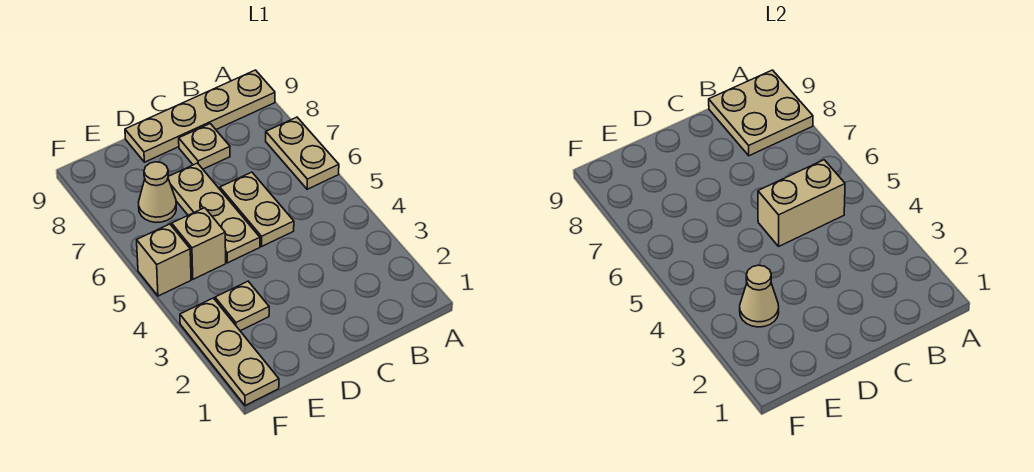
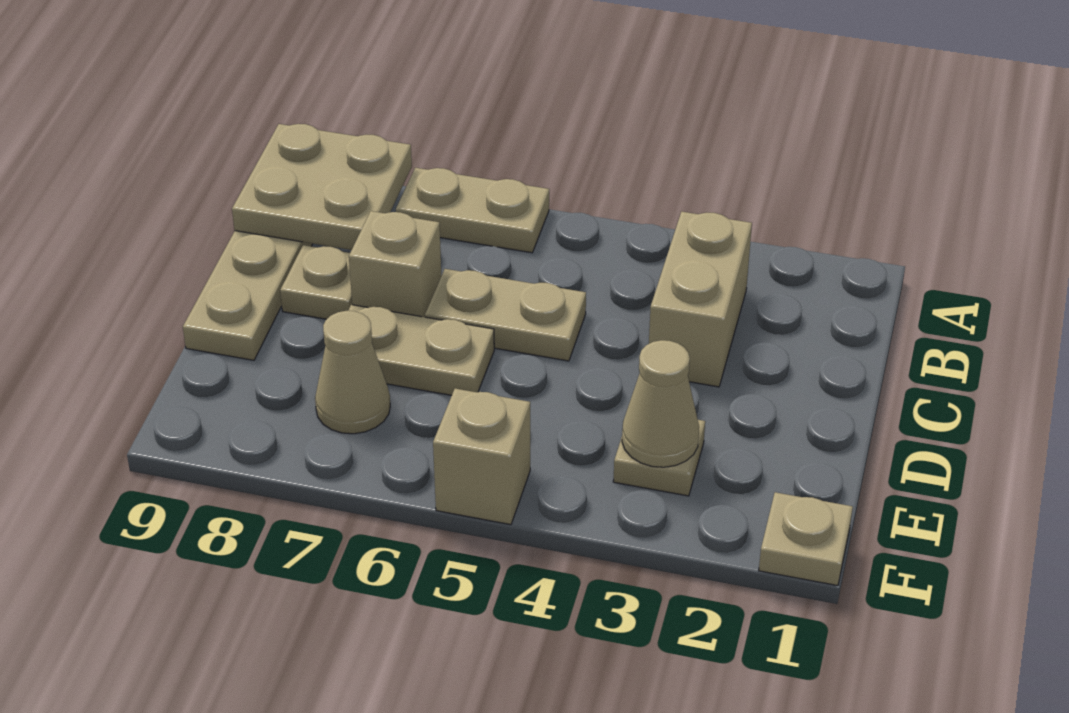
tan brick B5:C5 level 2 -> tan brick B3:C3 level 1
tan plate D5:D7 level 1 -> tan plate D6:D7 level 1
tan brick E5 level 1 -> tan brick C7 level 1
tan plate F1:F3 level 1 -> tan plate F1 level 1

